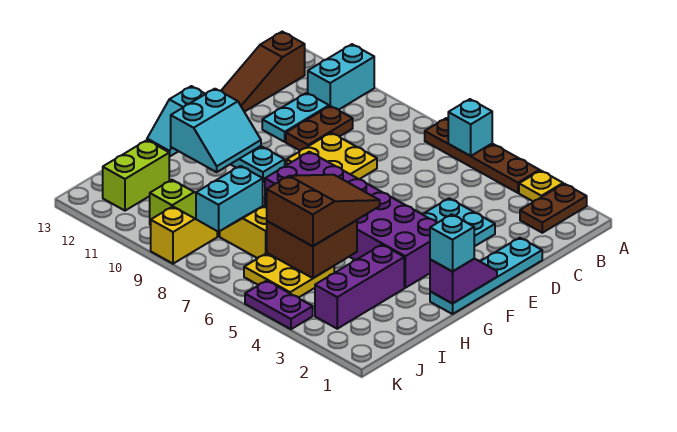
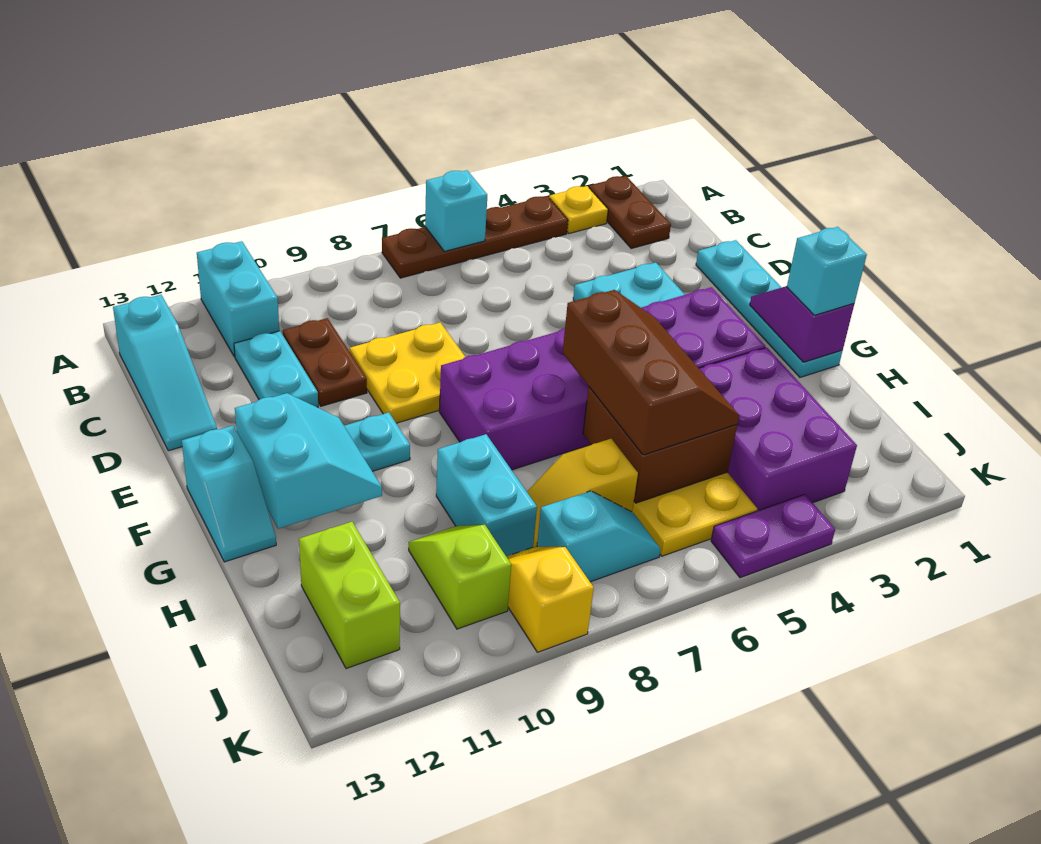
brown slope B13:D13 level 1 top B -> cyan slope B13:D13 level 1 top B
brown slope G5:I6 level 3 top I -> brown slope G5:I6 level 3 top 6
purple brick H3:J3 level 1 -> purple brick H3:J4 level 1
none -> cyan slope J7:J8 level 1 top 8

